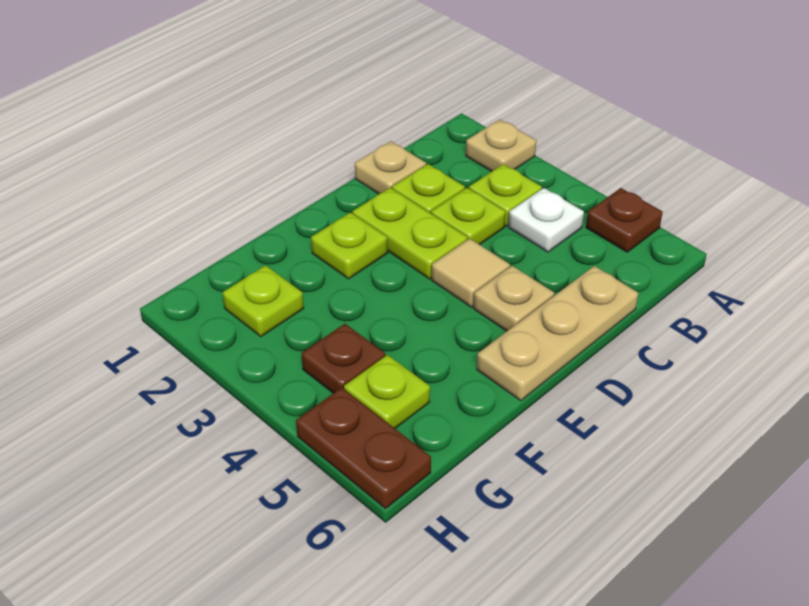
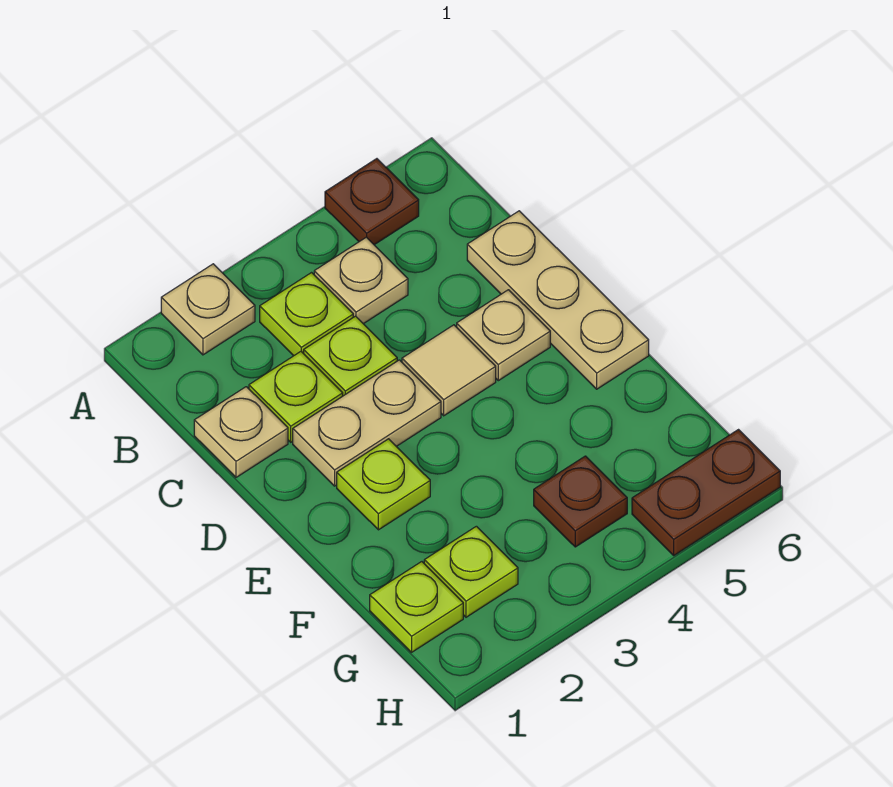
white plate B4 level 1 -> tan plate B4 level 1
lime plate D2:D3 level 1 -> tan plate D2:D3 level 1
lime plate G5 level 1 -> lime plate G1 level 1

